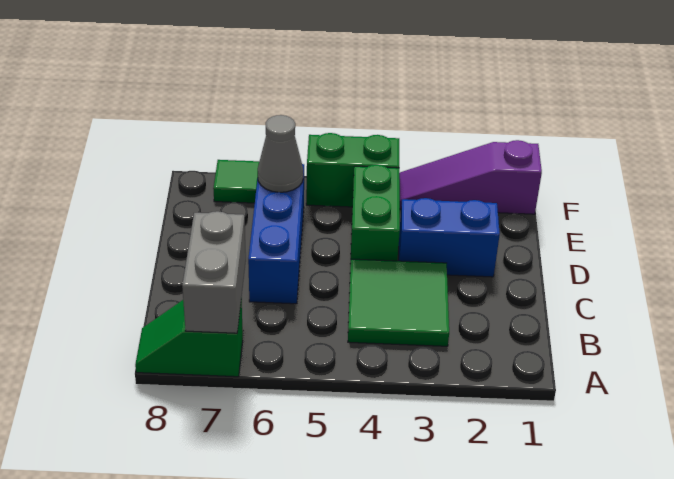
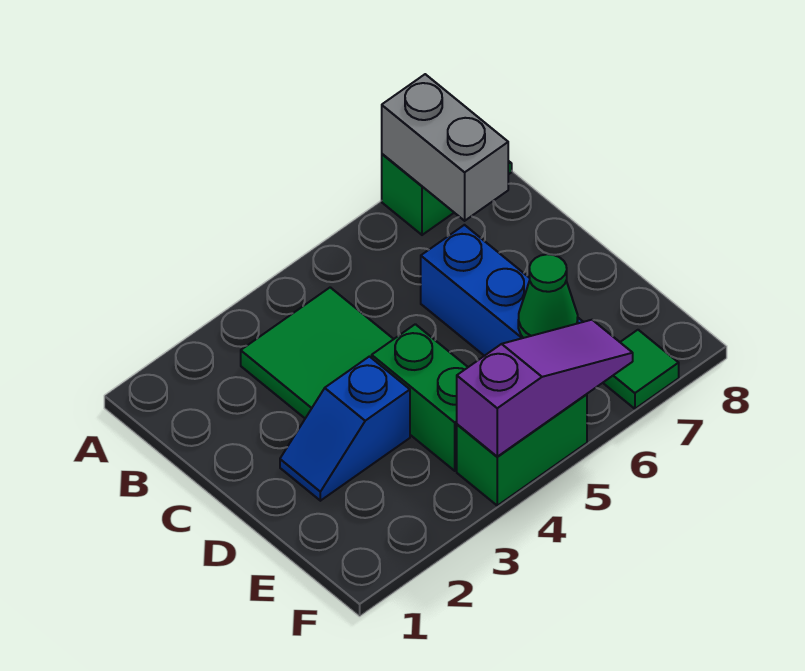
blue brick D2:D3 level 1 -> blue slope D2:D3 level 1 top 3
grey cone E6 level 2 -> green cone E6 level 2
purple slope F1:F3 level 1 top 1 -> purple slope F4:F6 level 2 top 4

